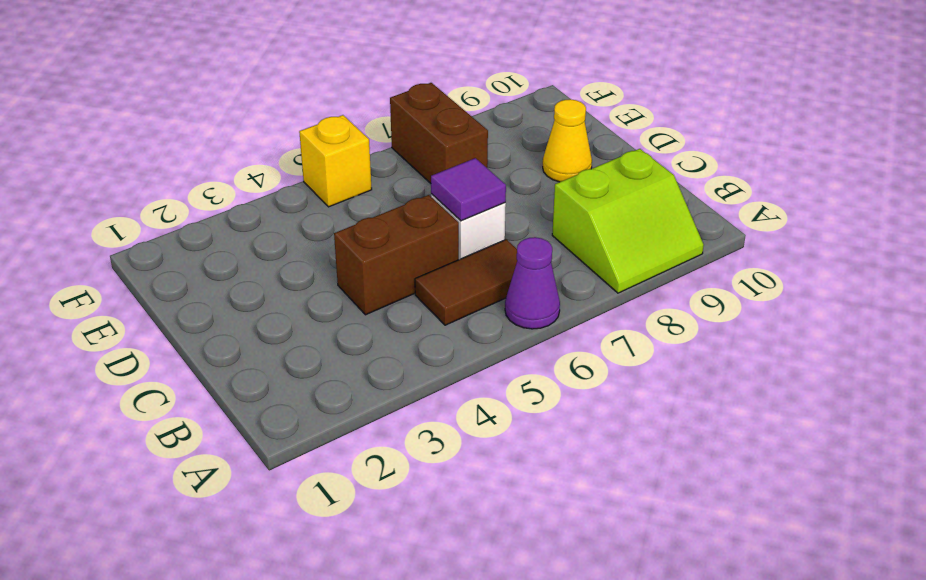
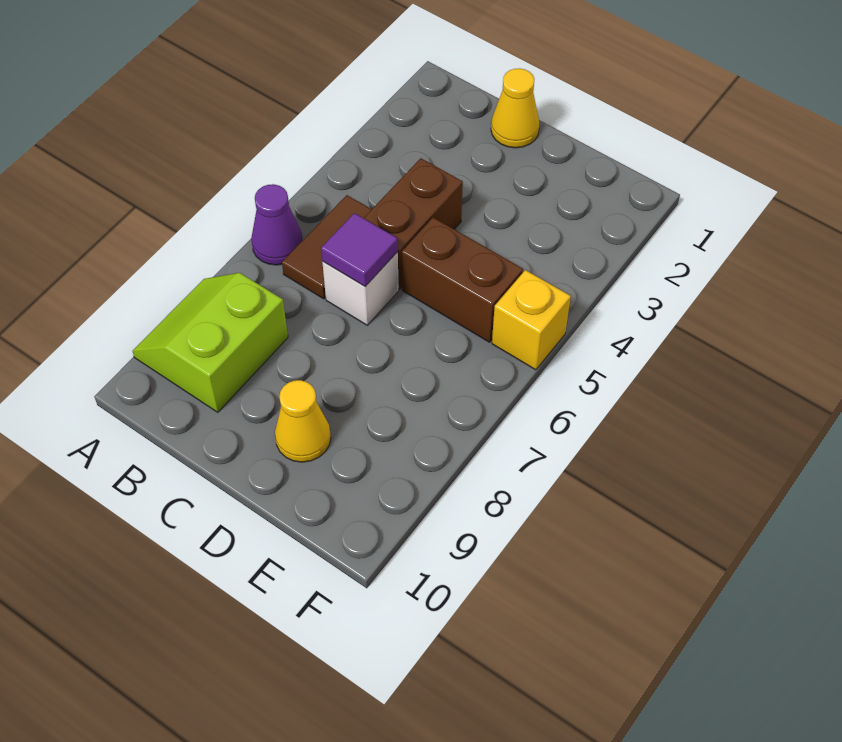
none -> yellow cone C1 level 1
brown brick E7:F7 level 1 -> brown brick D5:E5 level 1

